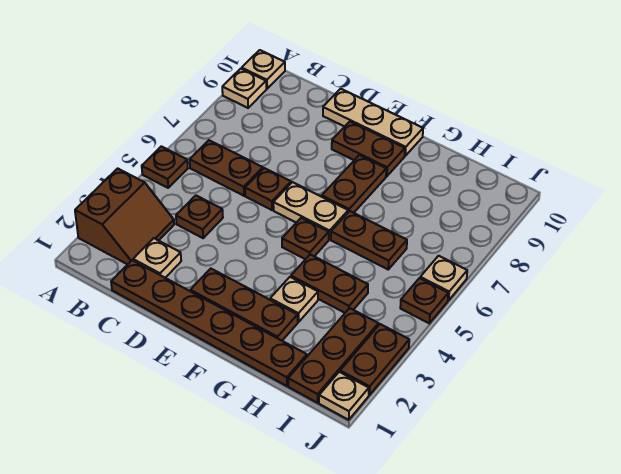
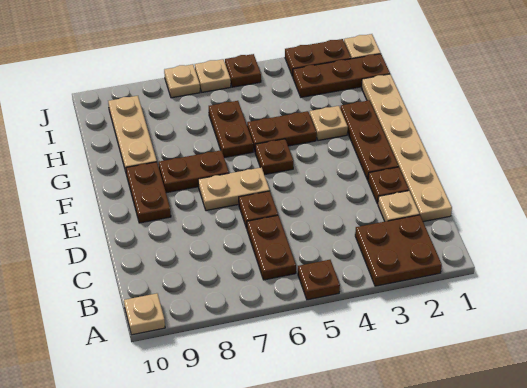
brown slope A2:B3 level 1 top A -> brown plate A2:B3 level 1
tan plate A9 level 1 -> tan plate J7 level 1
brown plate C1:H1 level 1 -> tan plate C1:H1 level 1
brown plate C4 level 1 -> brown plate D2 level 1
tan plate D10:F10 level 1 -> tan plate G9:I9 level 1
tan plate E6:F6 level 1 -> tan plate E6:E7 level 1
brown plate G4:H4 level 1 -> brown plate G4:G5 level 1

